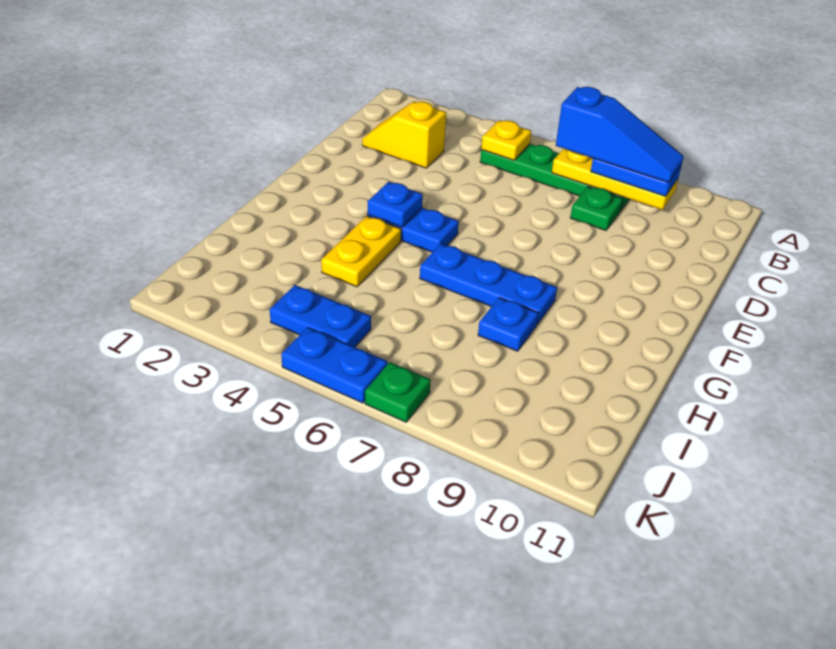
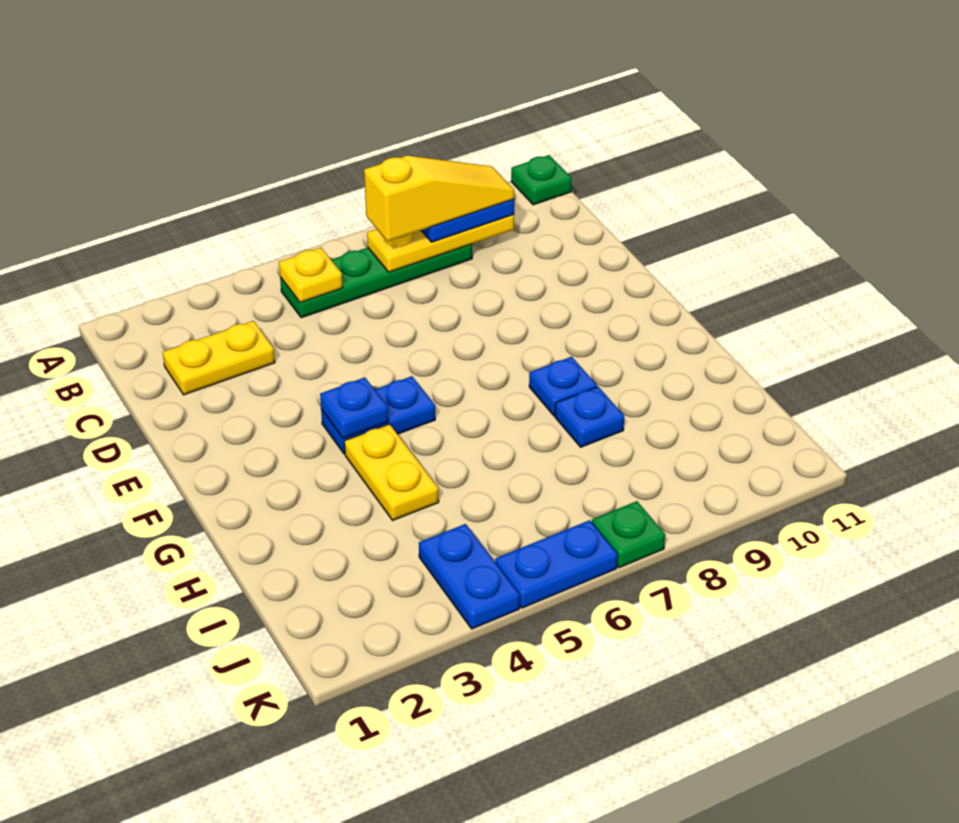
blue slope B7:B9 level 4 top 7 -> yellow slope B7:B9 level 4 top 7
yellow slope C2:C3 level 1 top 3 -> yellow plate C2:C3 level 1
green plate C8 level 1 -> green plate A11 level 1
blue plate G6:G8 level 1 -> blue plate G8 level 1
blue plate J4:J5 level 1 -> blue plate J4:K4 level 1

